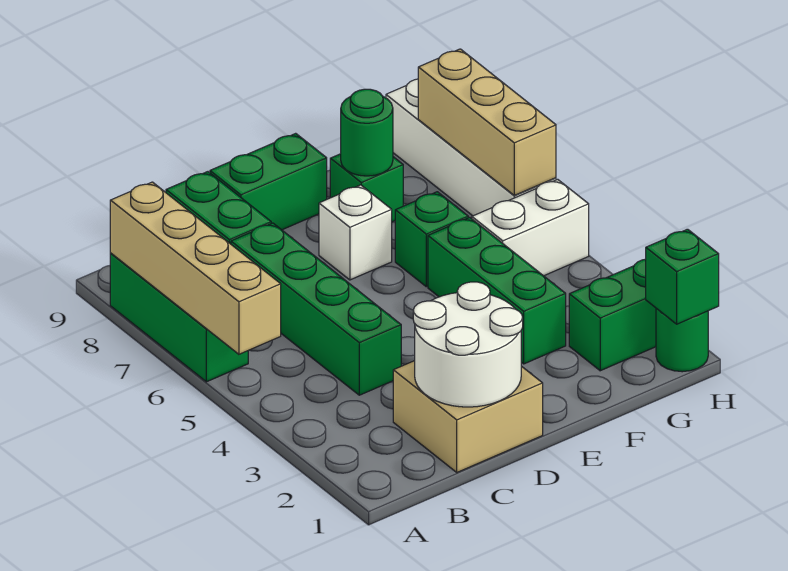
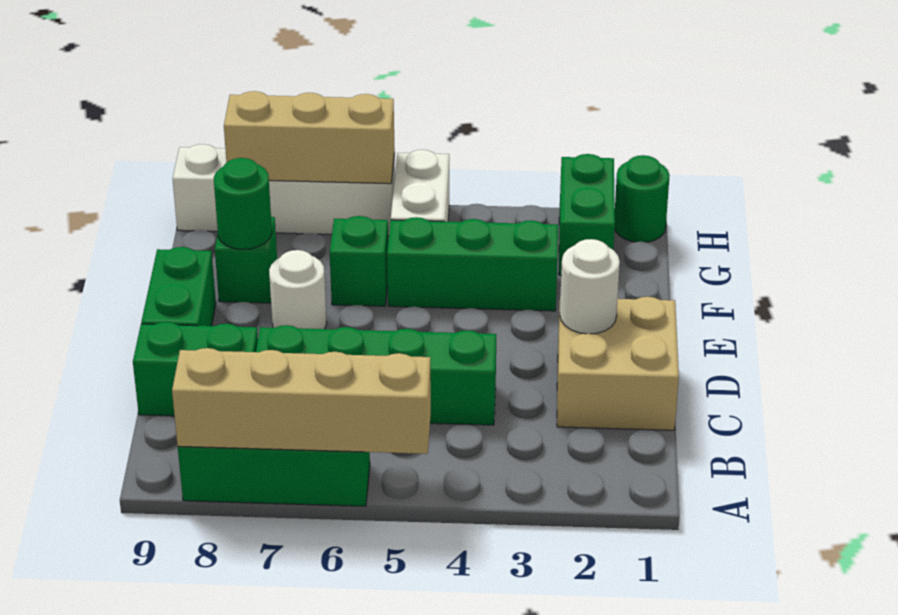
white round brick C1:D2 level 2 -> white round brick D2 level 2
white brick E7 level 1 -> white round brick E7 level 1
green brick H1 level 2 -> none

